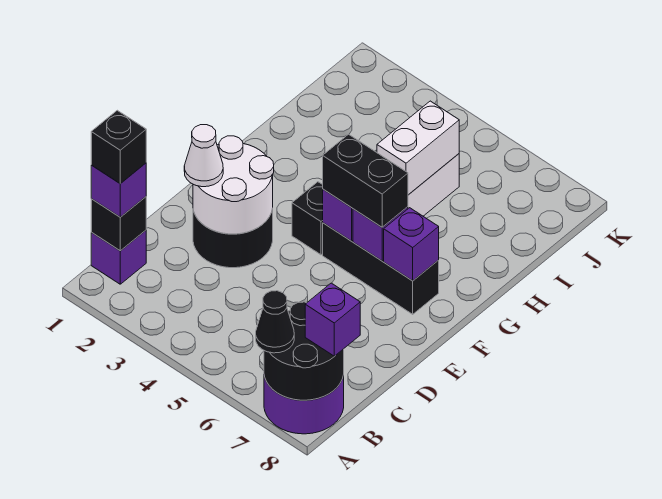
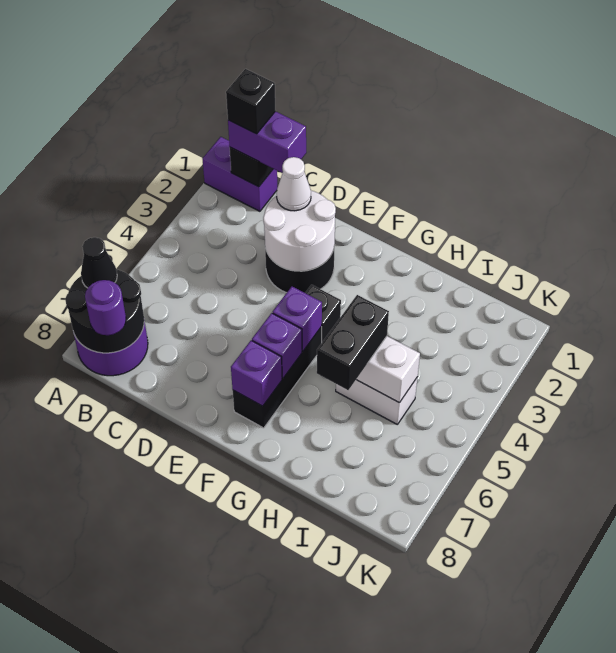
purple brick B1 level 1 -> purple brick A1:B1 level 1
purple brick B1 level 3 -> purple brick B1:C1 level 3
purple brick B8 level 3 -> purple round brick B8 level 3
black brick F5:F6 level 3 -> black brick H5:H6 level 3

